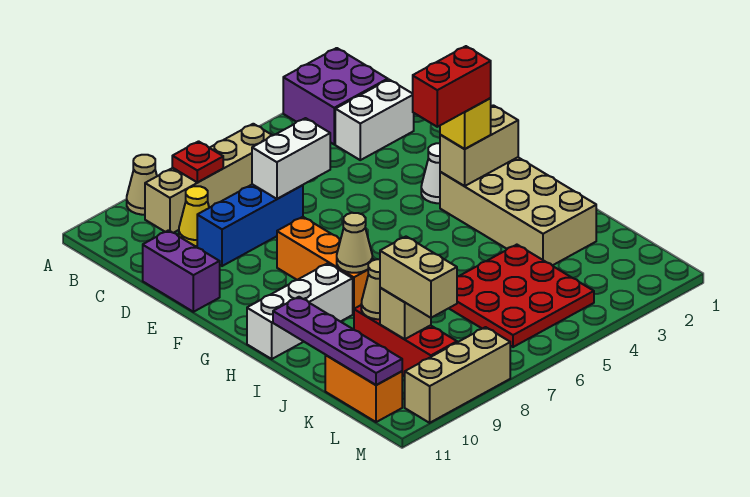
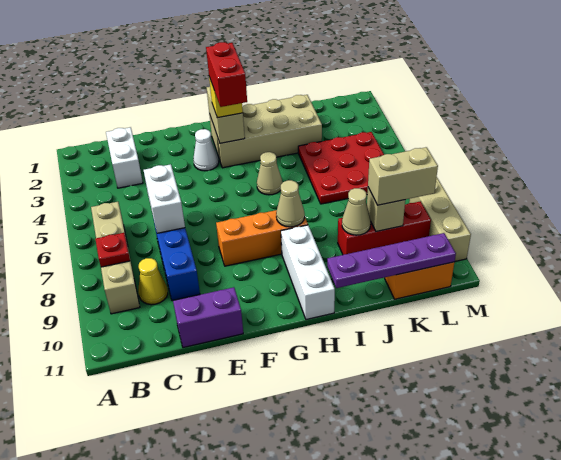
purple brick A2:B3 level 1 -> none
tan cone A9 level 1 -> tan cone H5 level 1

